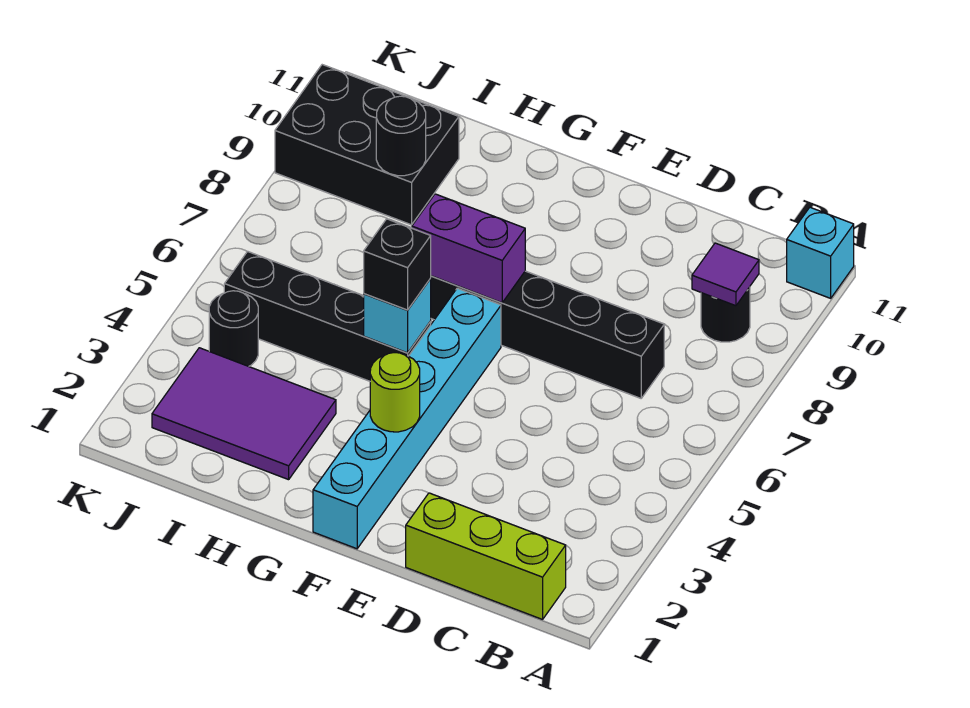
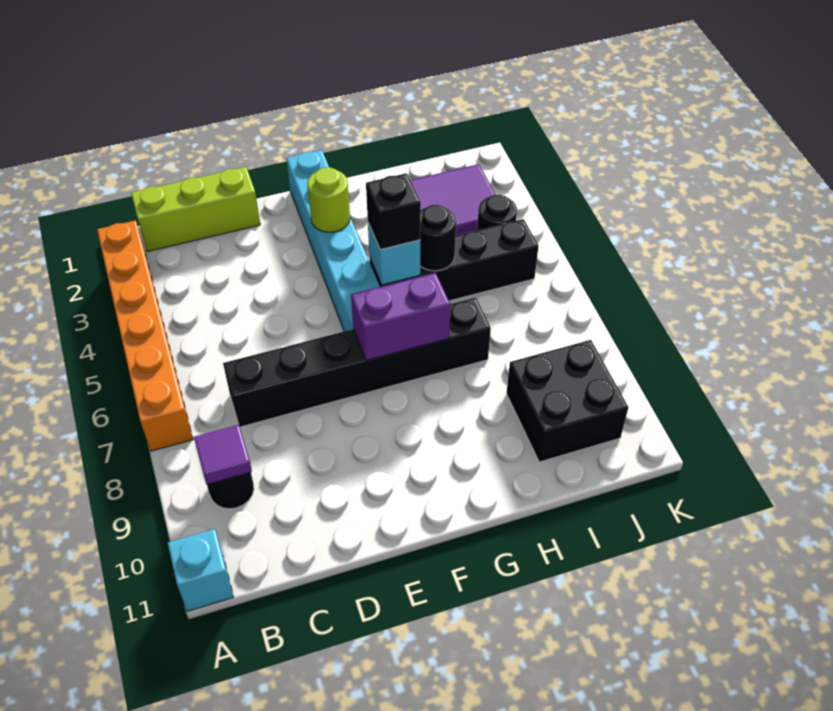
none -> orange brick A2:A7 level 1
black brick I9:K10 level 1 -> black brick I9:J10 level 1
black round brick I9 level 2 -> black round brick H5 level 2

